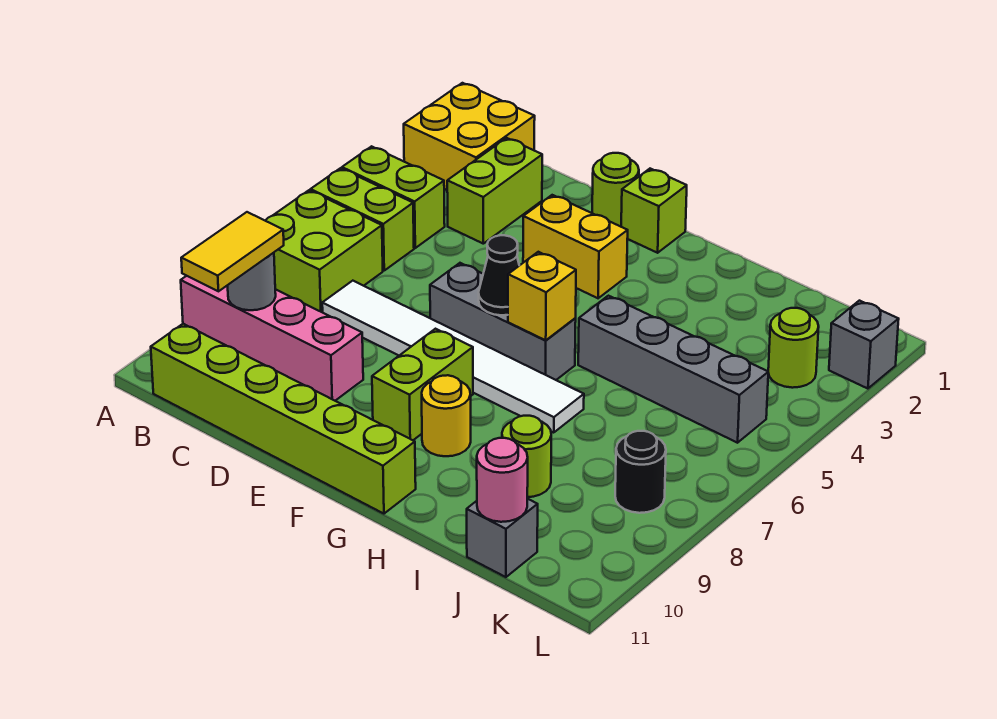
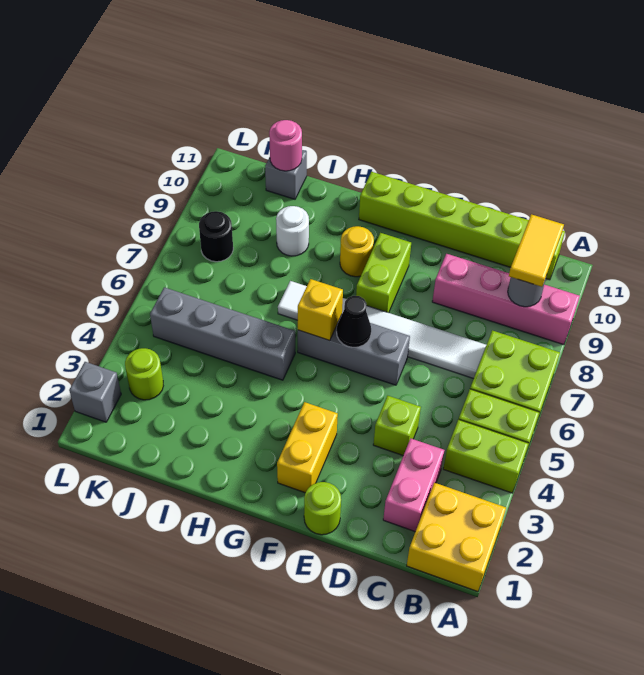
lime brick C2:C3 level 1 -> pink brick C2:C3 level 1
yellow brick E3:F3 level 1 -> yellow brick F2:F3 level 1
lime brick F1 level 1 -> lime brick D4 level 1
lime round brick I9 level 1 -> white round brick I9 level 1

